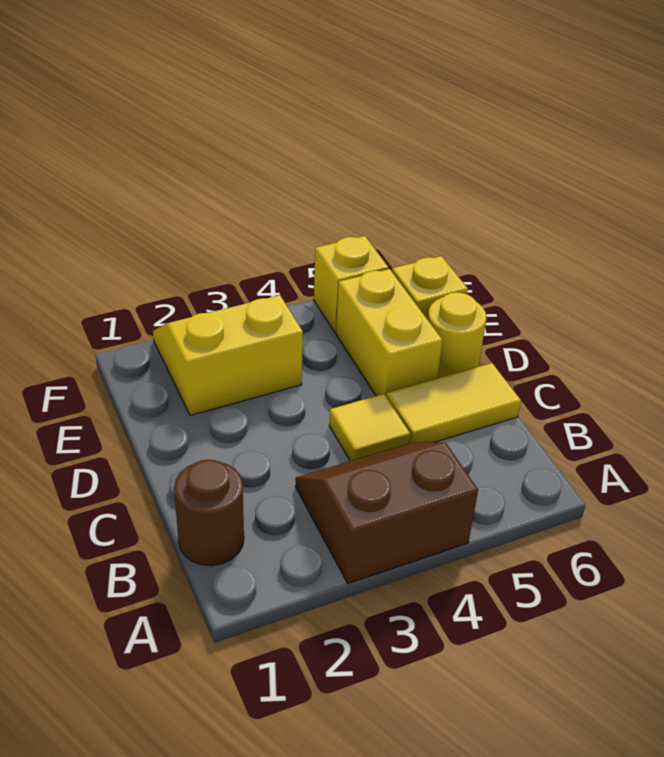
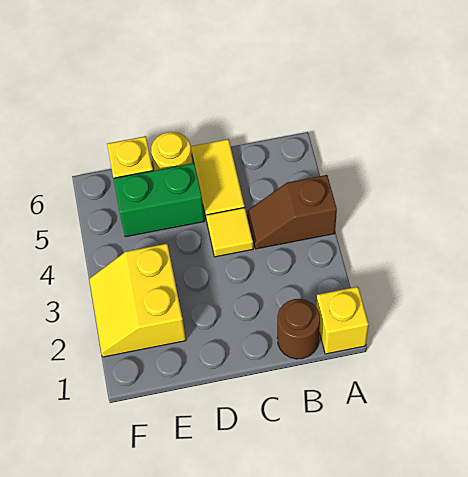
brown slope A3:B4 level 1 top A -> brown slope A4:B4 level 1 top A
yellow brick D5:E5 level 1 -> green brick D5:E5 level 1
yellow brick F5 level 1 -> yellow brick A1 level 1

